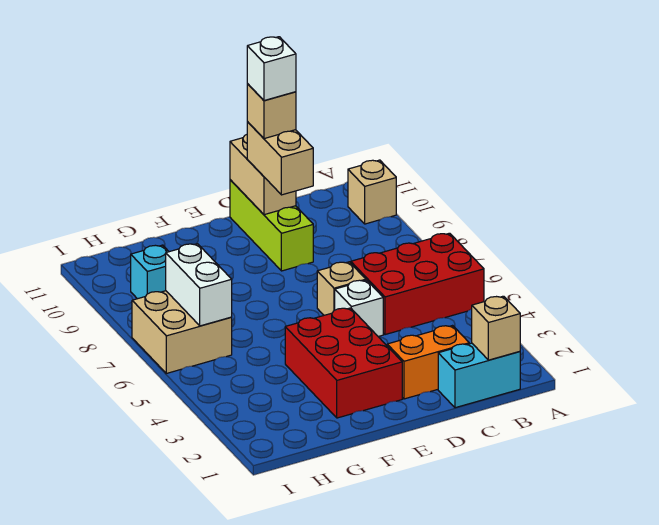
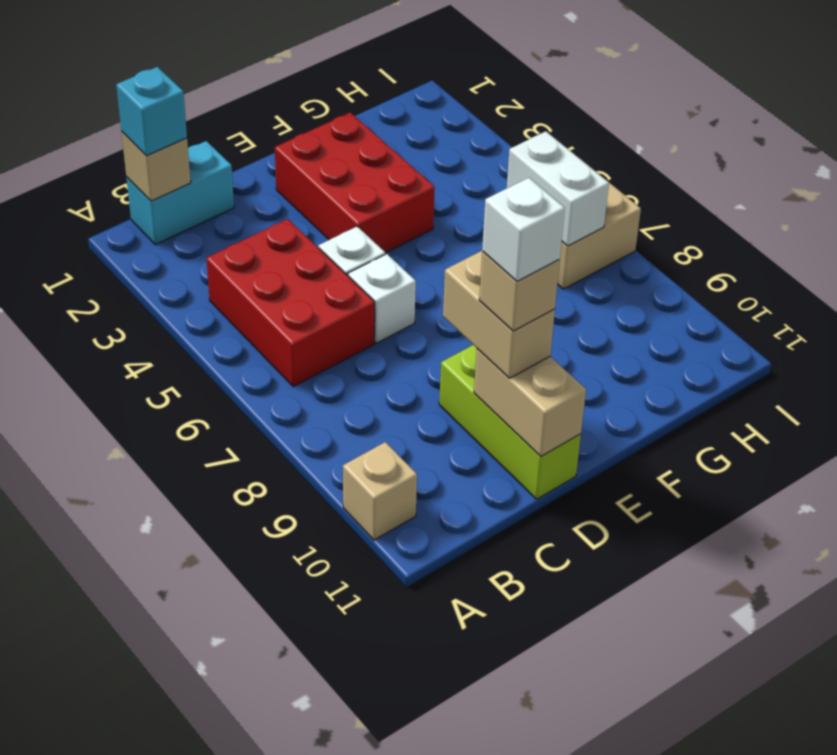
red brick A5:C6 level 1 -> red brick B4:C6 level 1
orange brick C2:D2 level 1 -> none
tan brick D6 level 1 -> white brick D6 level 1
cyan brick H9 level 1 -> cyan brick B1 level 3

